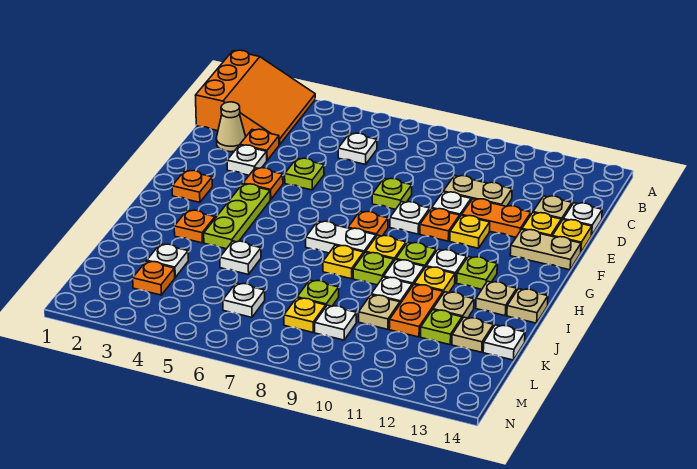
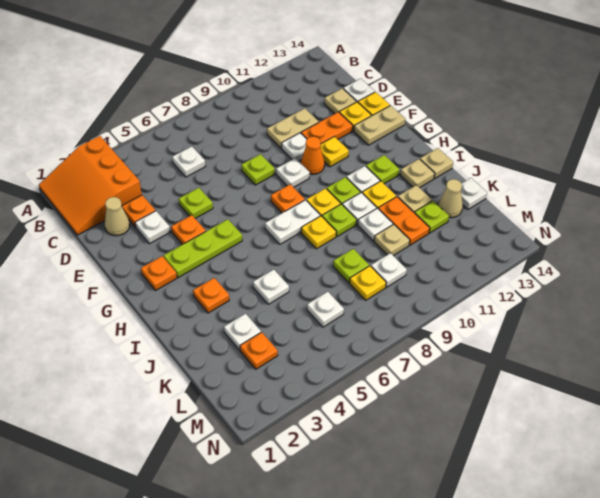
orange slope A1:C3 level 1 top 1 -> orange slope A1:C3 level 1 top 3
orange plate F10 level 1 -> orange cone F10 level 1
lime plate G4:I4 level 1 -> lime plate G3:G5 level 1
tan plate K13 level 1 -> tan cone K13 level 1

